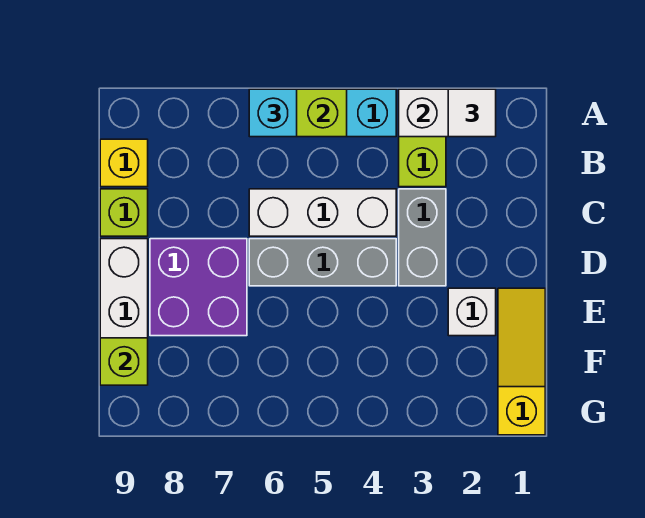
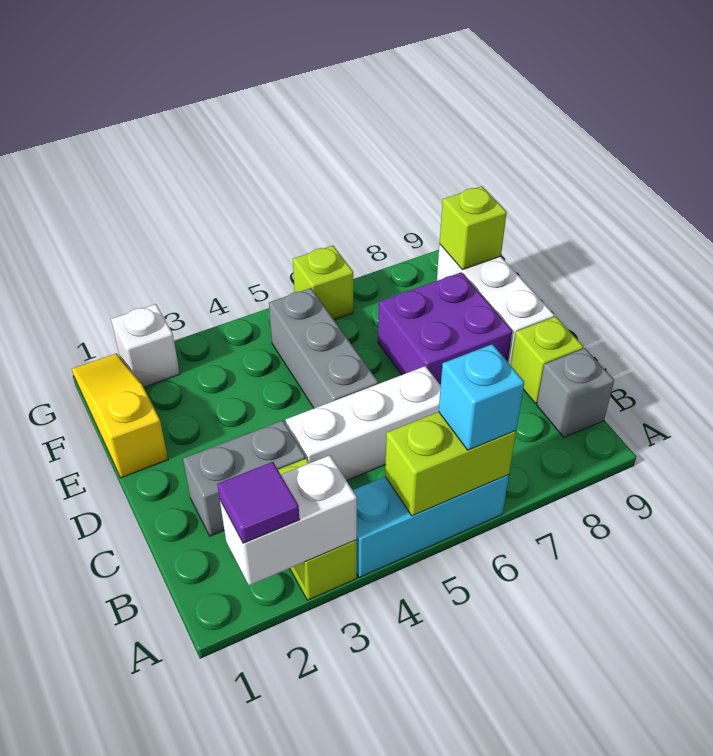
white tile A2 level 3 -> purple tile A2 level 3
yellow brick B9 level 1 -> grey brick B9 level 1
grey brick C3:D3 level 1 -> grey brick C2:C3 level 1
grey brick D4:D6 level 1 -> grey brick D5:F5 level 1
yellow slope E1:G1 level 1 top G -> yellow slope E1:G1 level 1 top E
white brick E2 level 1 -> white brick G2 level 1
none -> lime brick G6 level 1

